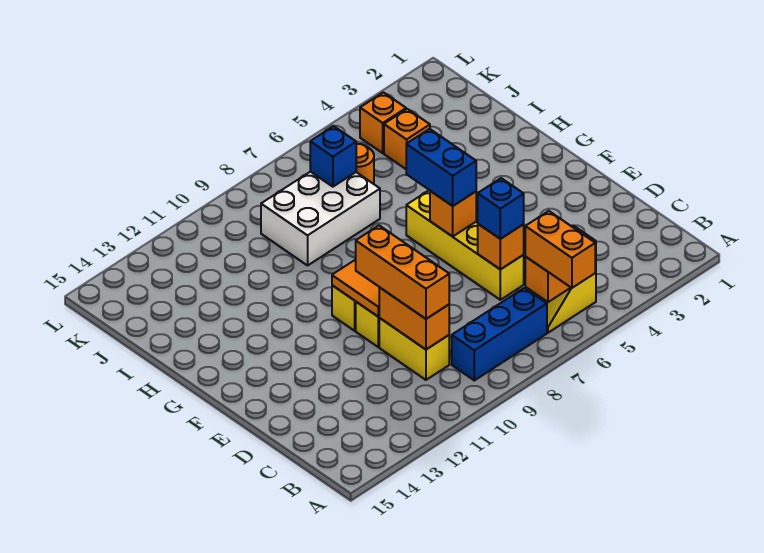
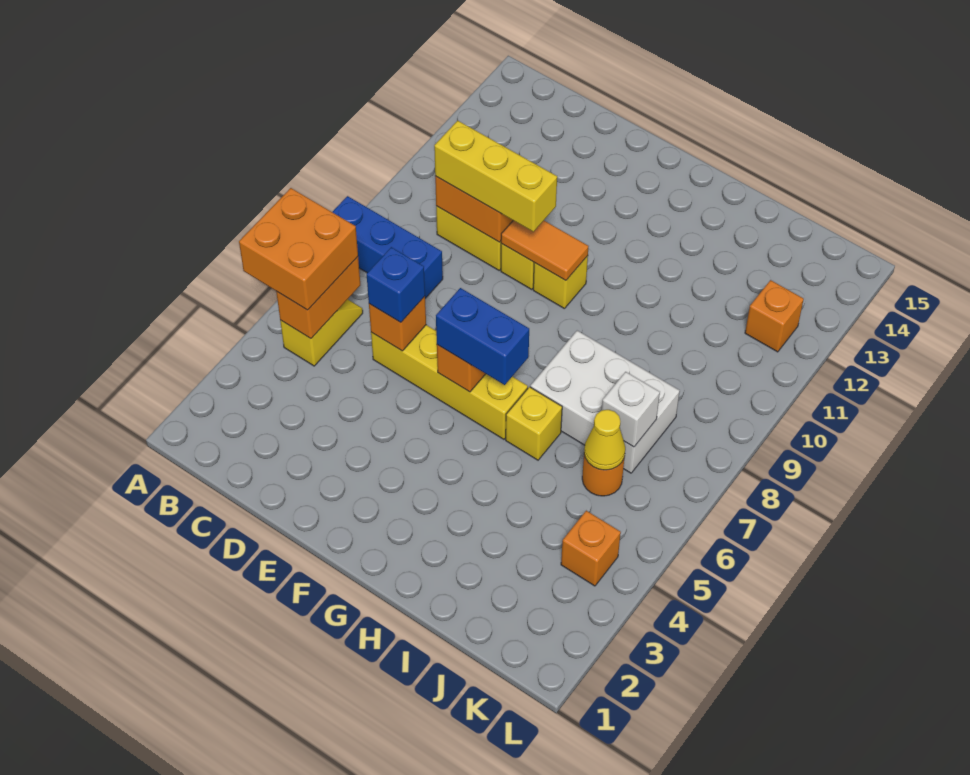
orange brick A6:B6 level 3 -> orange brick A5:B6 level 3
blue brick B7:B9 level 1 -> blue brick A8:C8 level 1
orange brick C10:E10 level 3 -> yellow brick C10:E10 level 3
none -> yellow brick H6 level 1
white brick I7:J9 level 1 -> white brick H7:J8 level 1
orange brick J4 level 1 -> orange brick K12 level 1
none -> yellow cone J6 level 2
blue brick J7 level 2 -> white brick J7 level 2

